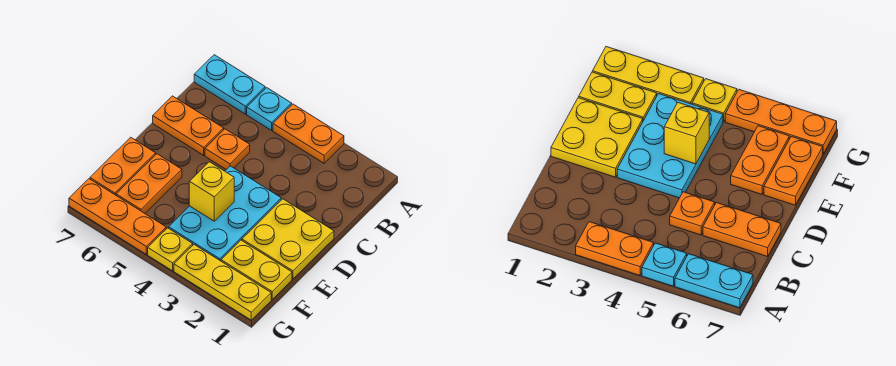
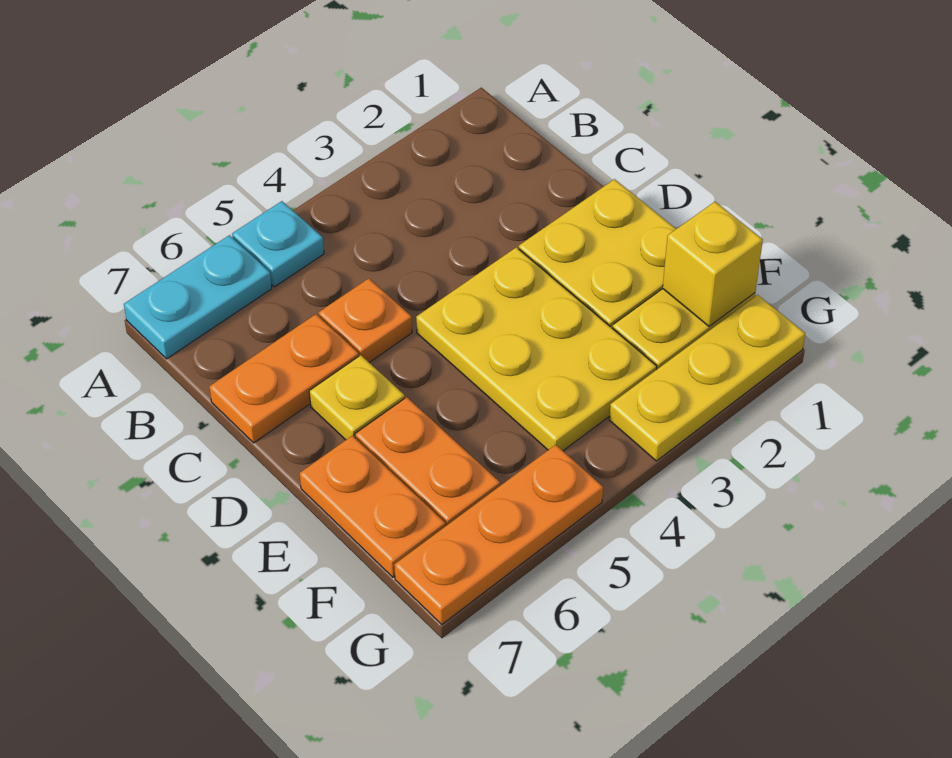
orange plate A3:A4 level 1 -> none
cyan plate D3:F4 level 1 -> yellow plate D3:F4 level 1
yellow brick E4 level 2 -> yellow brick F1 level 2
yellow plate G4 level 1 -> yellow plate D6 level 1

